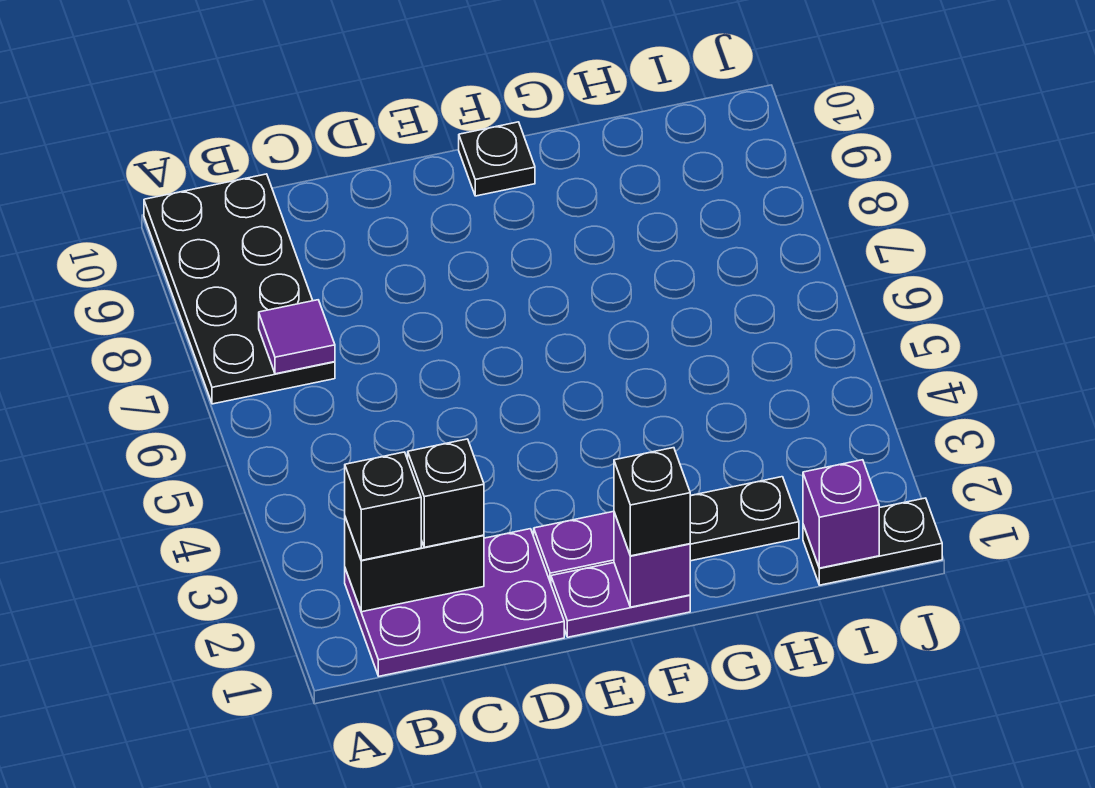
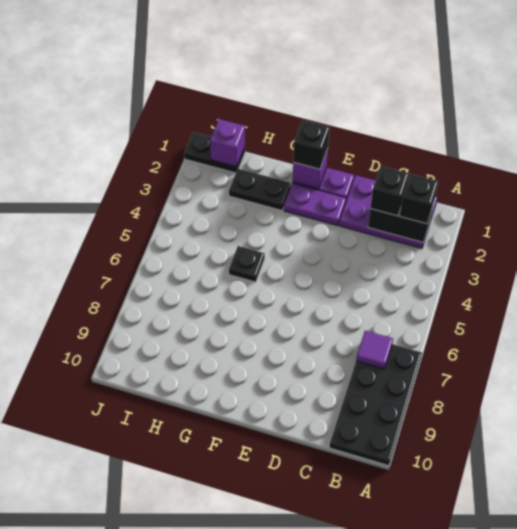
black plate F10 level 1 -> black plate G5 level 1

